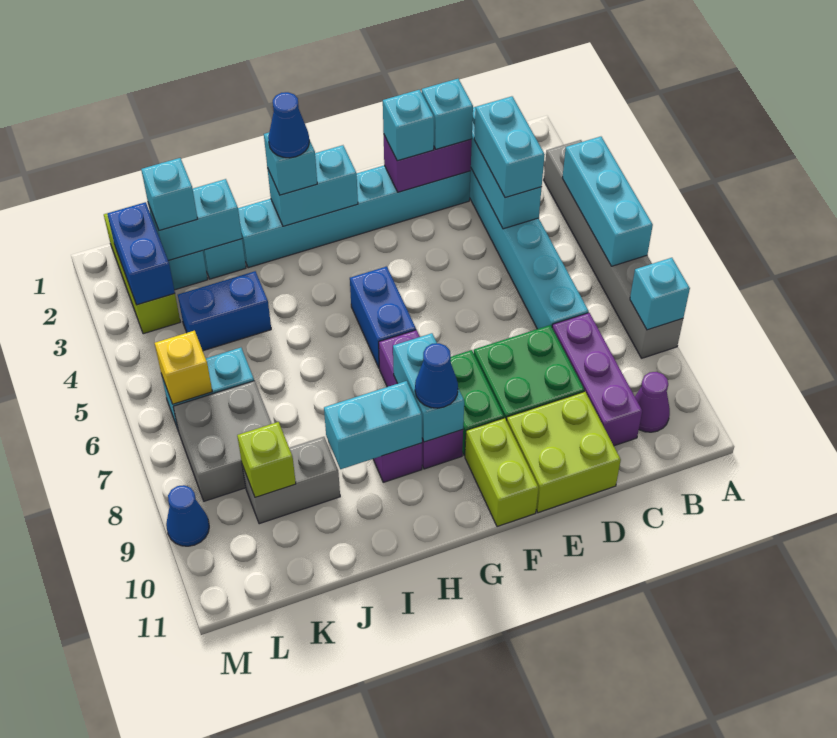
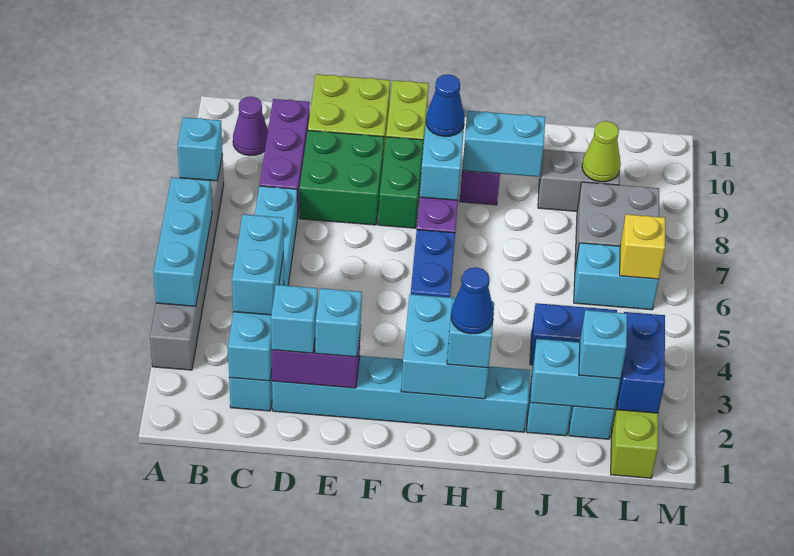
cyan brick G2:H2 level 2 -> cyan brick G2:H3 level 2
lime brick K9 level 2 -> lime cone K9 level 2
blue cone M9 level 1 -> none

